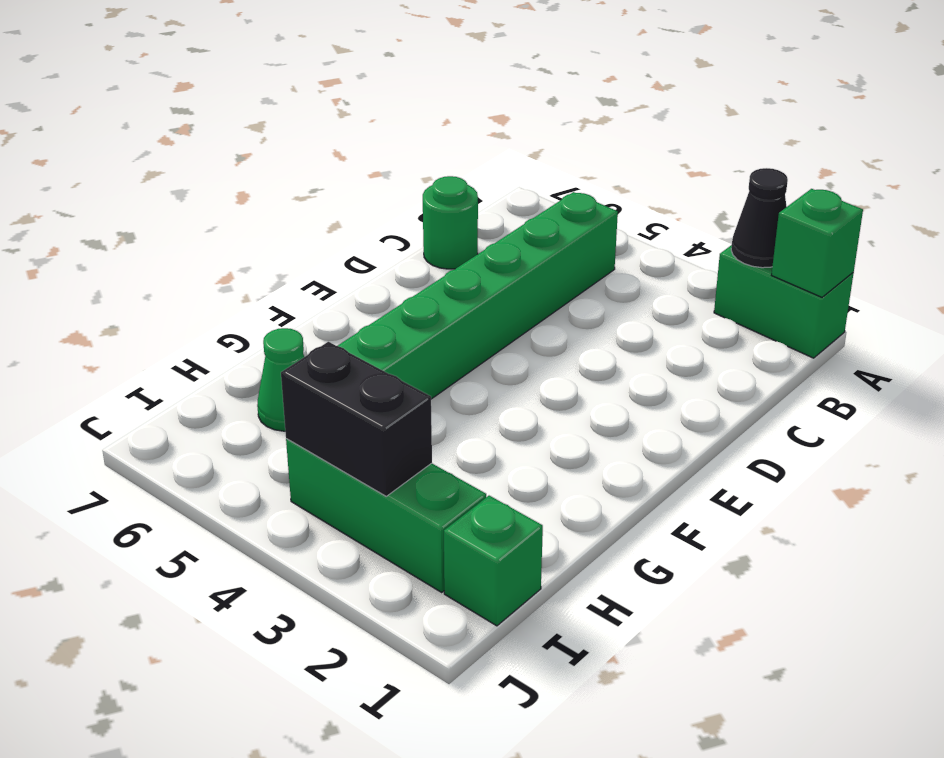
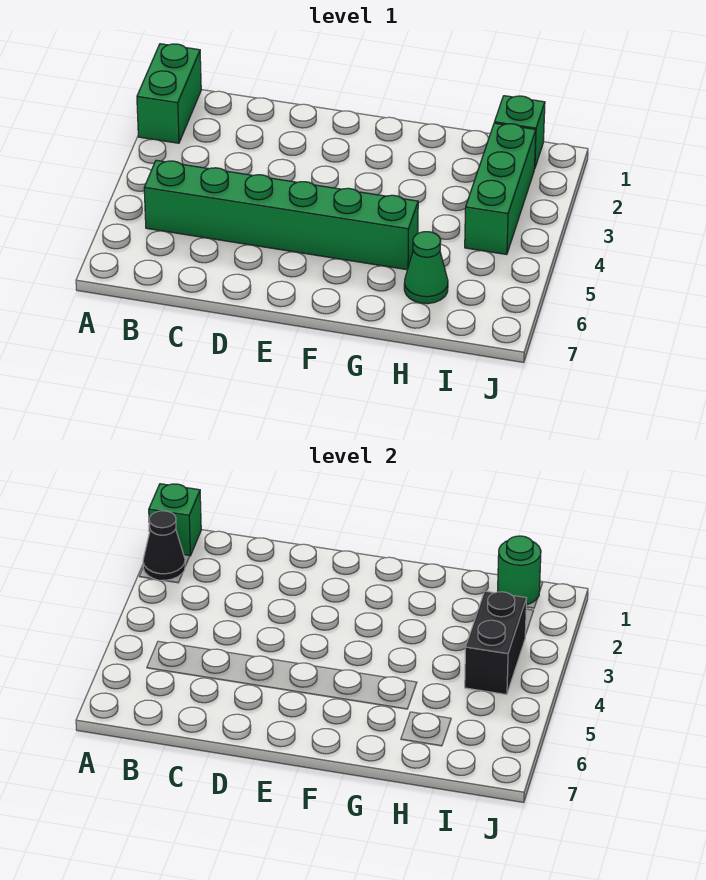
green round brick C7 level 1 -> green round brick I1 level 2

